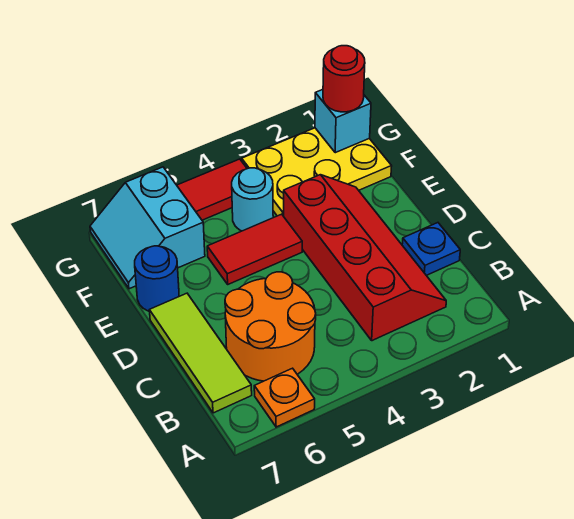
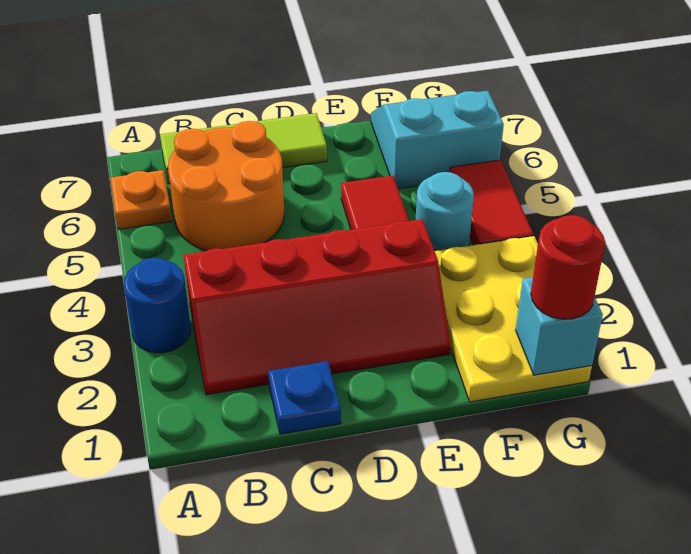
blue round brick E7 level 1 -> blue round brick A3 level 1

